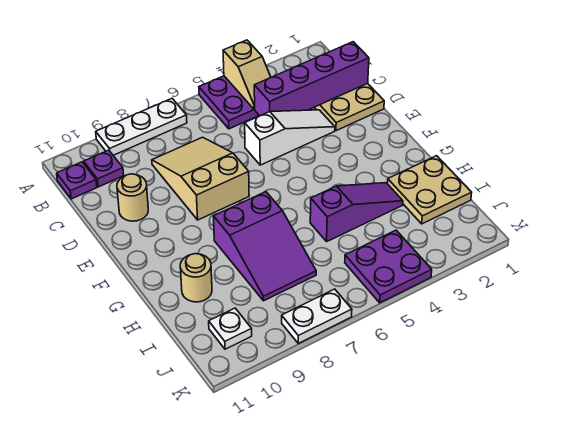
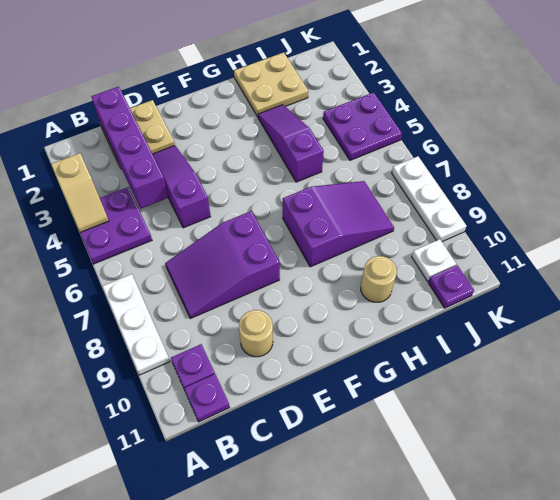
tan slope A4:B4 level 2 top A -> tan slope A3:A4 level 2 top 3
tan slope C7:E8 level 1 top E -> purple slope C7:E8 level 1 top E
white slope D3:D5 level 1 top 5 -> purple slope D3:D5 level 1 top 5
none -> purple plate J11 level 1
white plate K7:K8 level 1 -> white plate K7:K9 level 1

